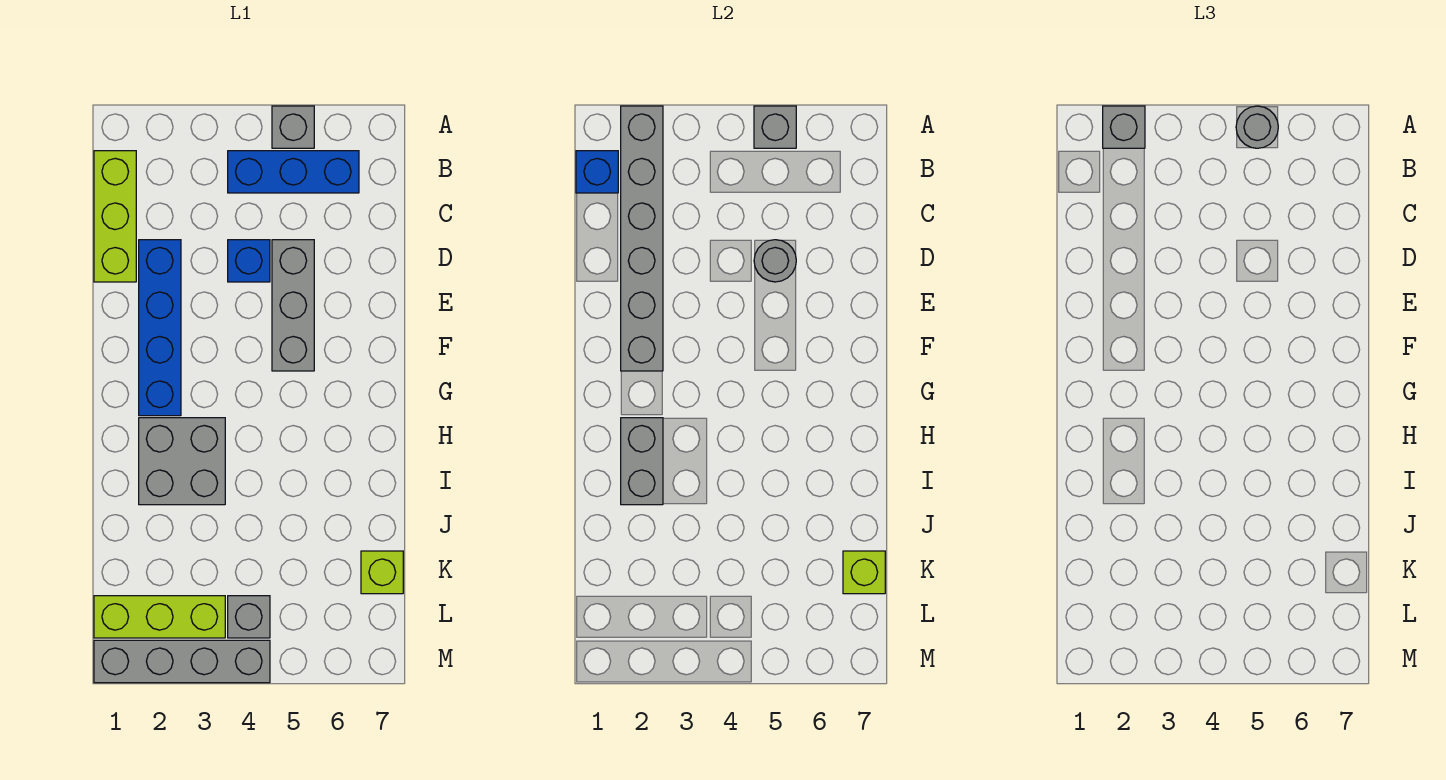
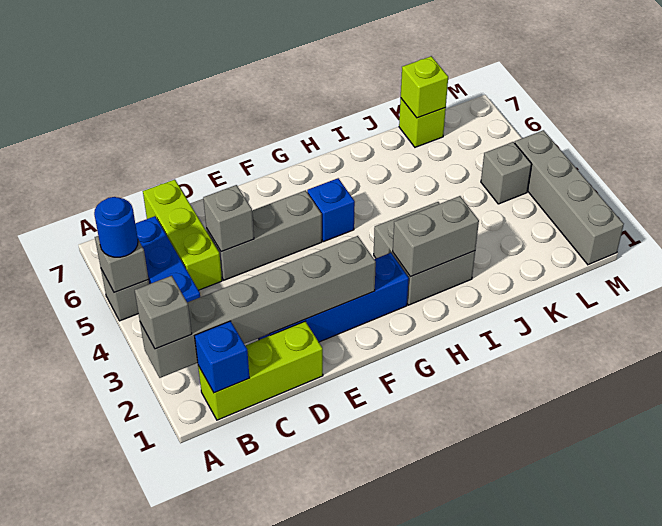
grey round brick A5 level 3 -> blue round brick A5 level 3
blue brick D4 level 1 -> blue brick G5 level 1
grey round brick D5 level 2 -> grey brick D5 level 2
lime brick L1:L3 level 1 -> lime brick C5:C7 level 1

